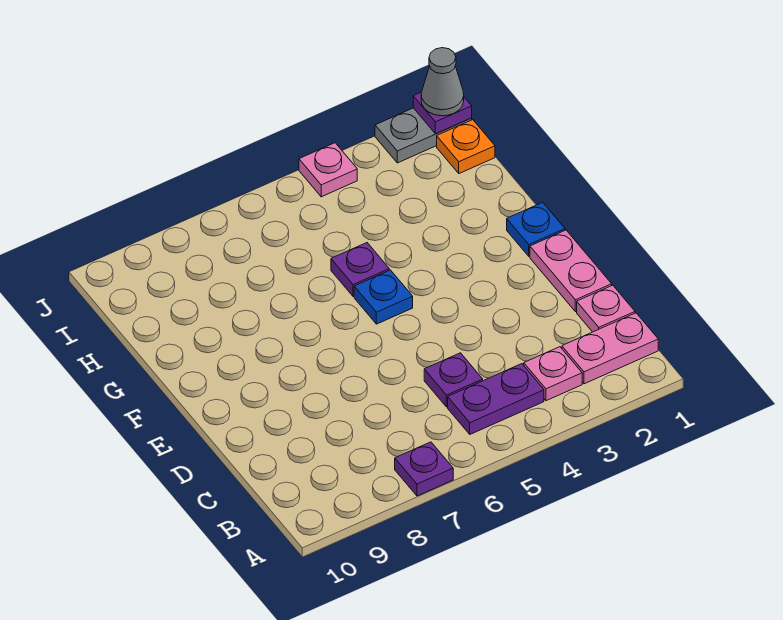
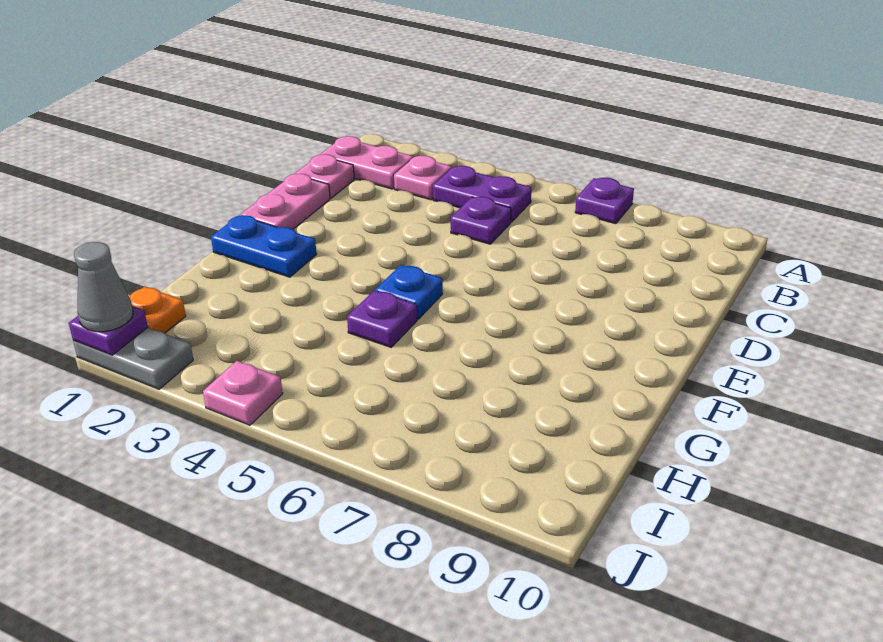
blue plate F1 level 1 -> blue plate F1:F2 level 1

